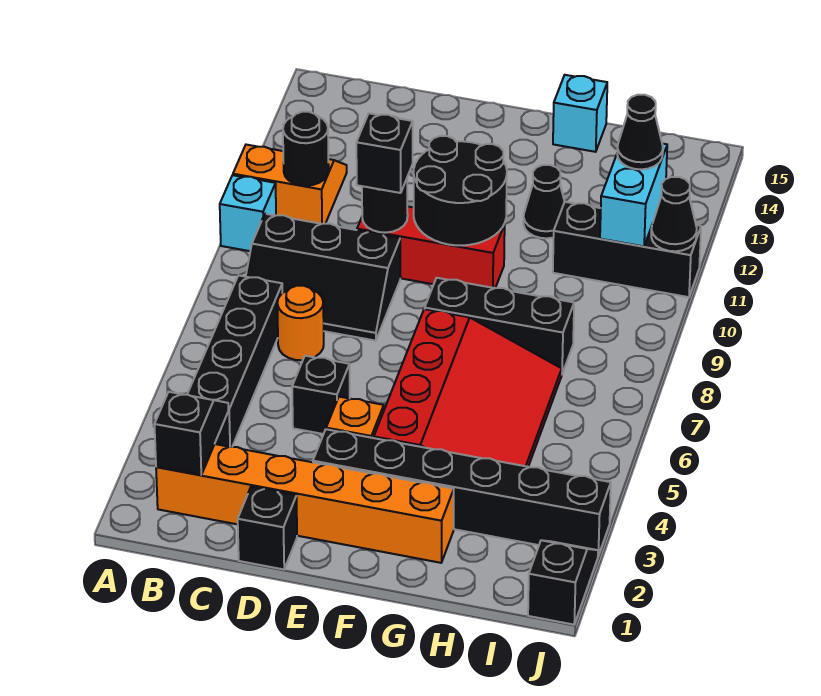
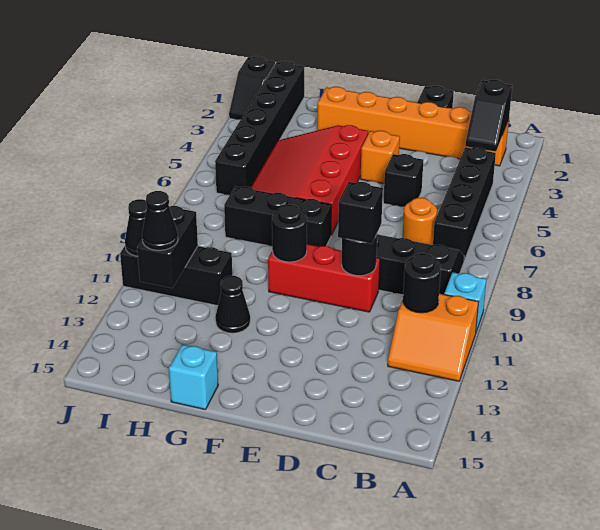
black brick E3:J3 level 1 -> black brick I1:I6 level 1
black round brick E10:F11 level 2 -> black round brick F10 level 2
cyan brick I11:I12 level 2 -> black brick I11:I12 level 2

